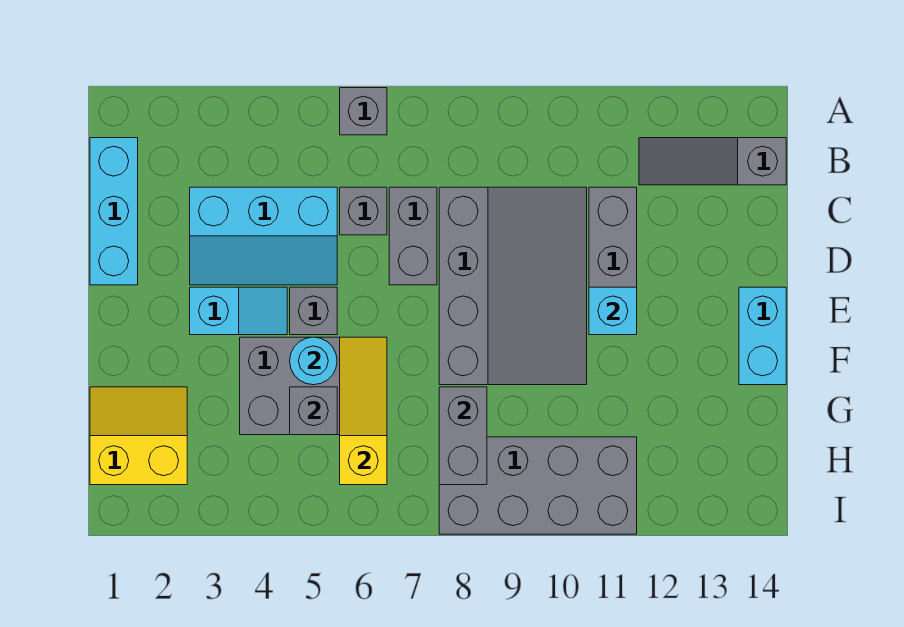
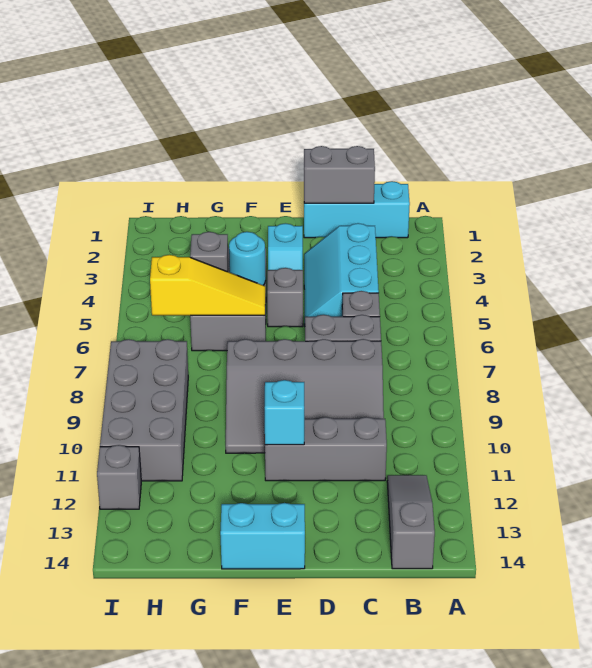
grey brick A6 level 1 -> grey brick I12 level 1
yellow slope G1:H2 level 1 top H -> none
grey brick G8:H8 level 2 -> grey brick C1:D1 level 2

